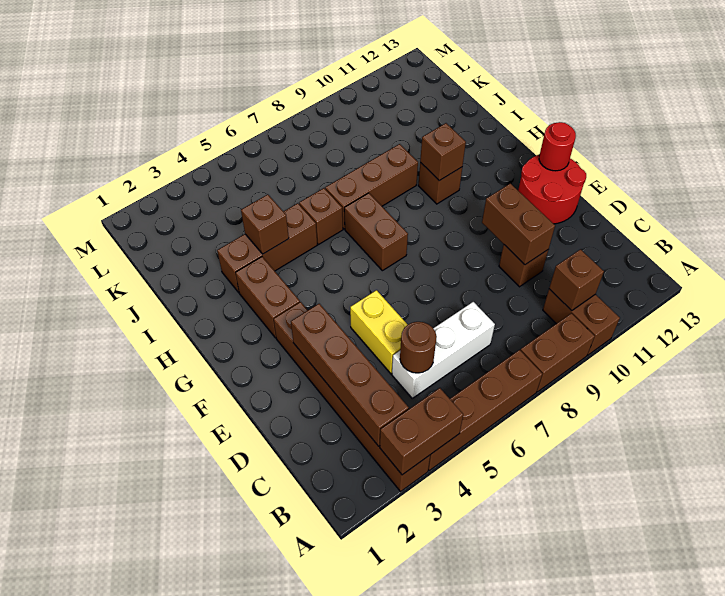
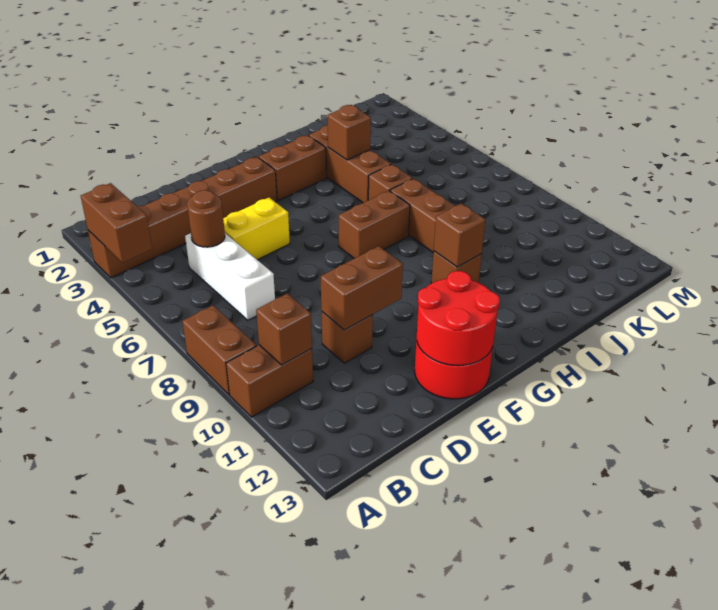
brown brick A4:A7 level 1 -> none
brown brick B3:E3 level 2 -> none
red round brick F13 level 2 -> red round brick E12:F13 level 2

